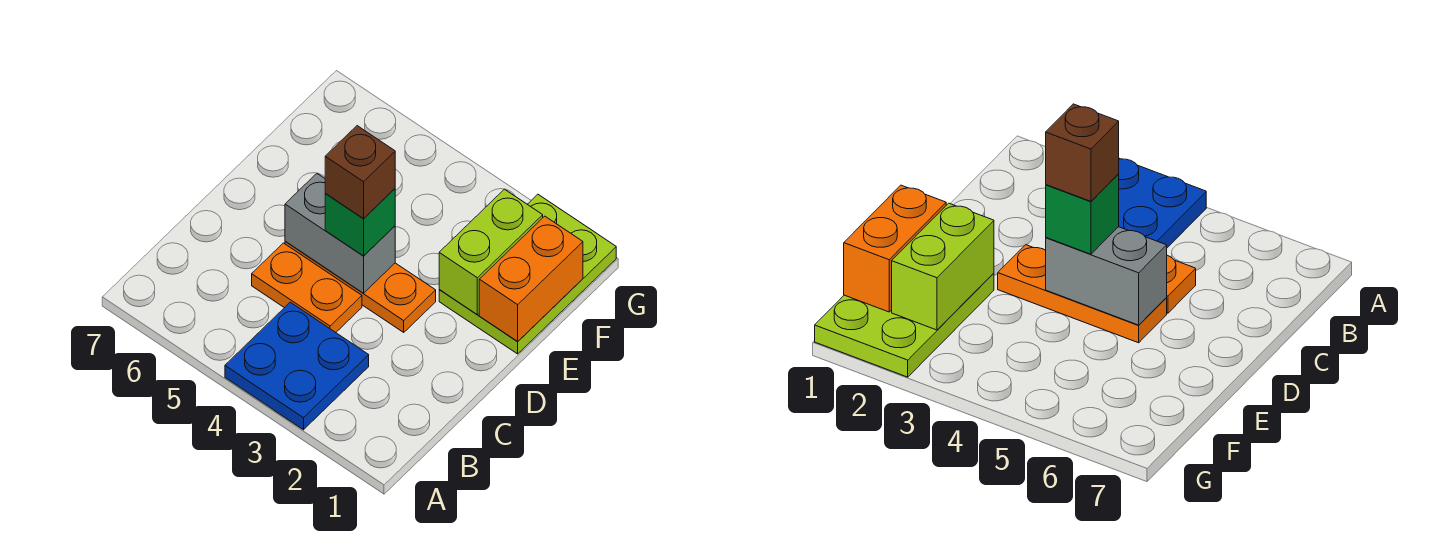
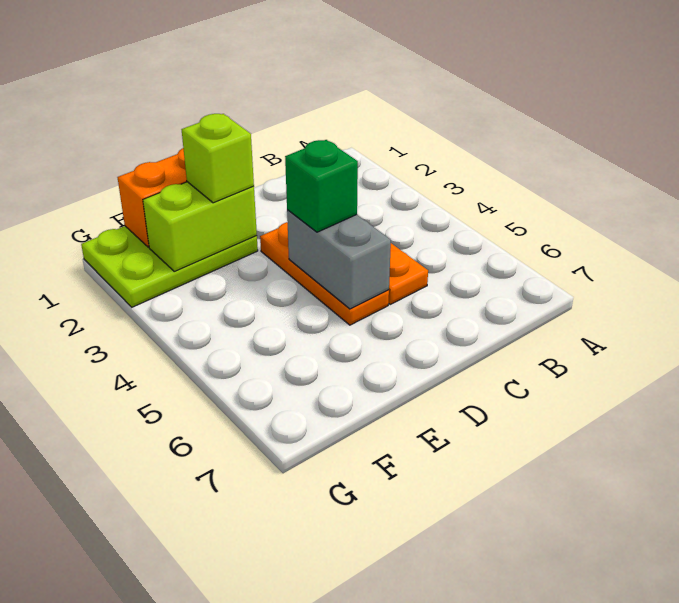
blue plate A3:B4 level 1 -> none
brown brick D4 level 4 -> none
none -> lime brick E2 level 3

